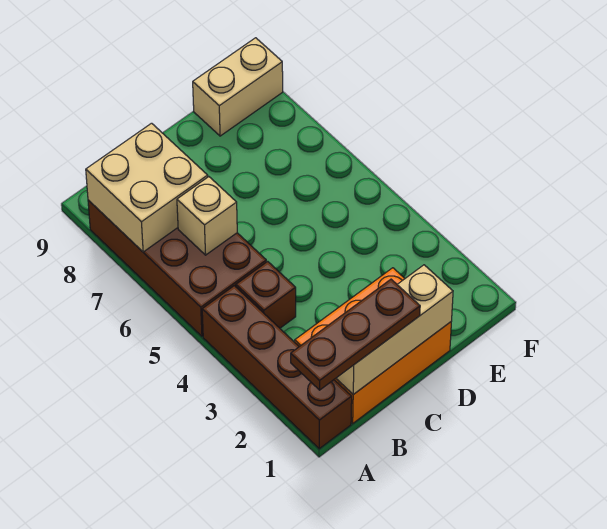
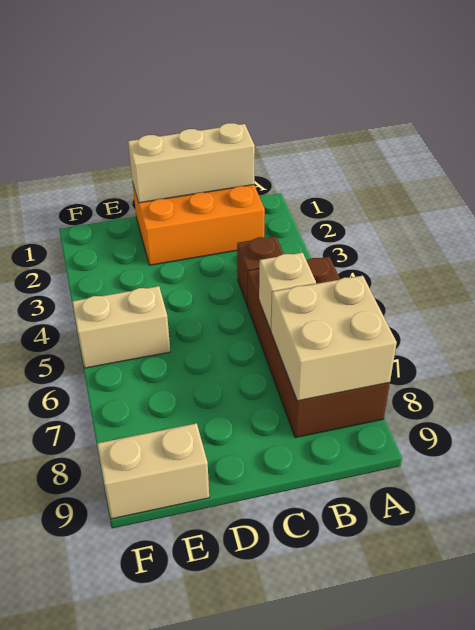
brown brick A1:A4 level 1 -> none
brown plate A1:C1 level 3 -> none
none -> tan brick E5:F5 level 1

